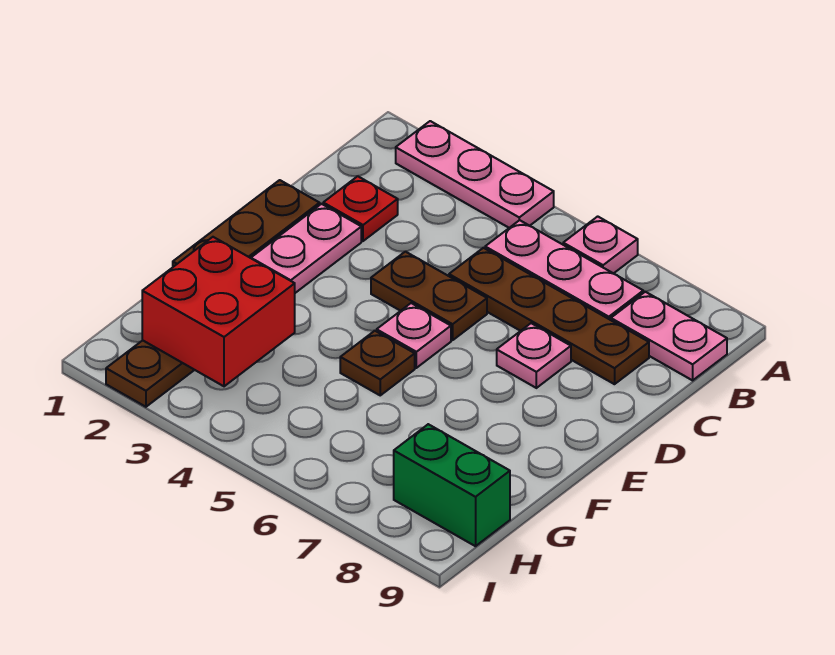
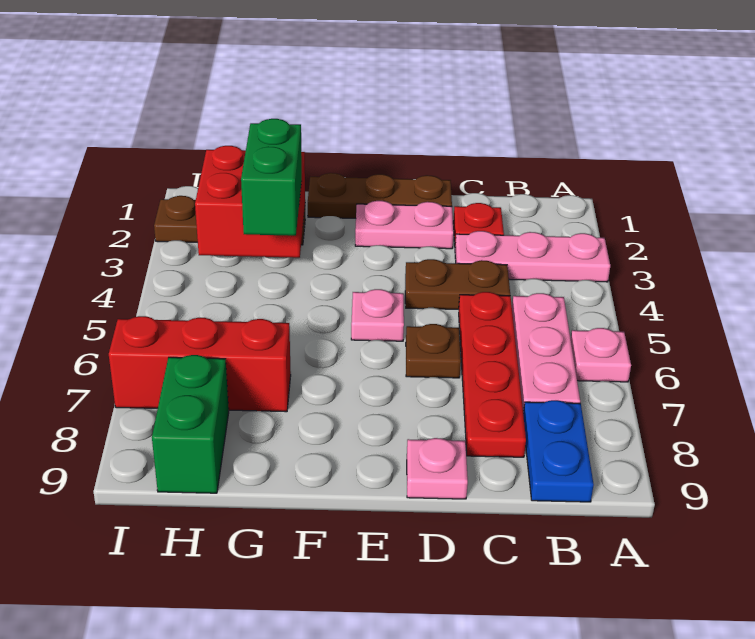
pink plate A2:A4 level 1 -> pink plate A3:C3 level 1
pink plate B8:B9 level 1 -> blue plate B8:B9 level 1
brown plate C5:C8 level 1 -> red plate C5:C8 level 1
brown plate D4:D5 level 1 -> brown plate C4:D4 level 1
pink plate D7 level 1 -> pink plate D9 level 1
brown plate F5 level 1 -> brown plate D6 level 1
none -> green brick G3:G4 level 3
none -> red brick G7:I7 level 1

